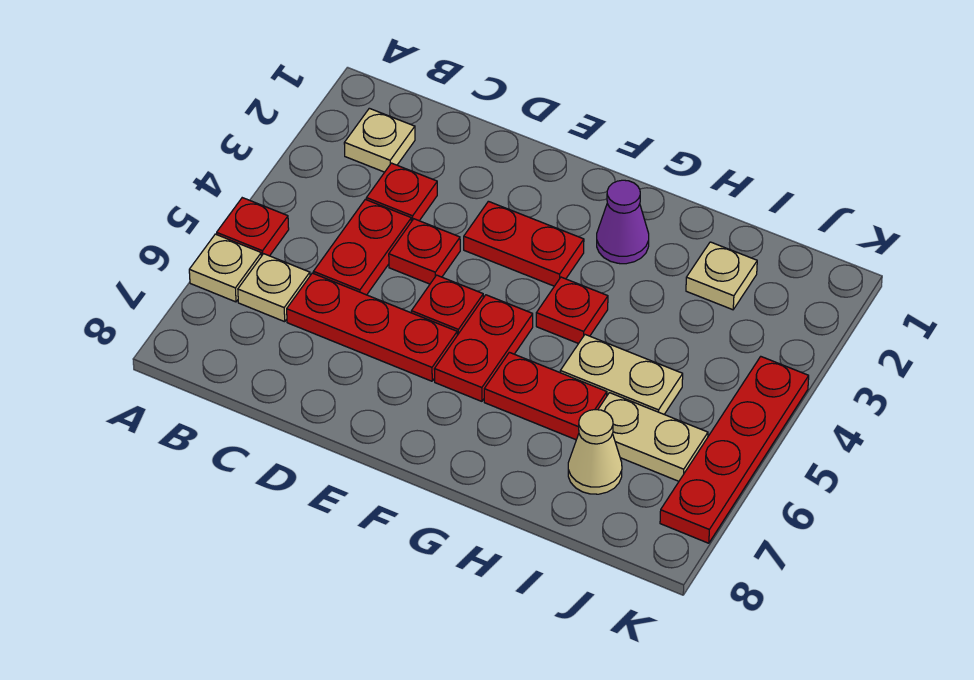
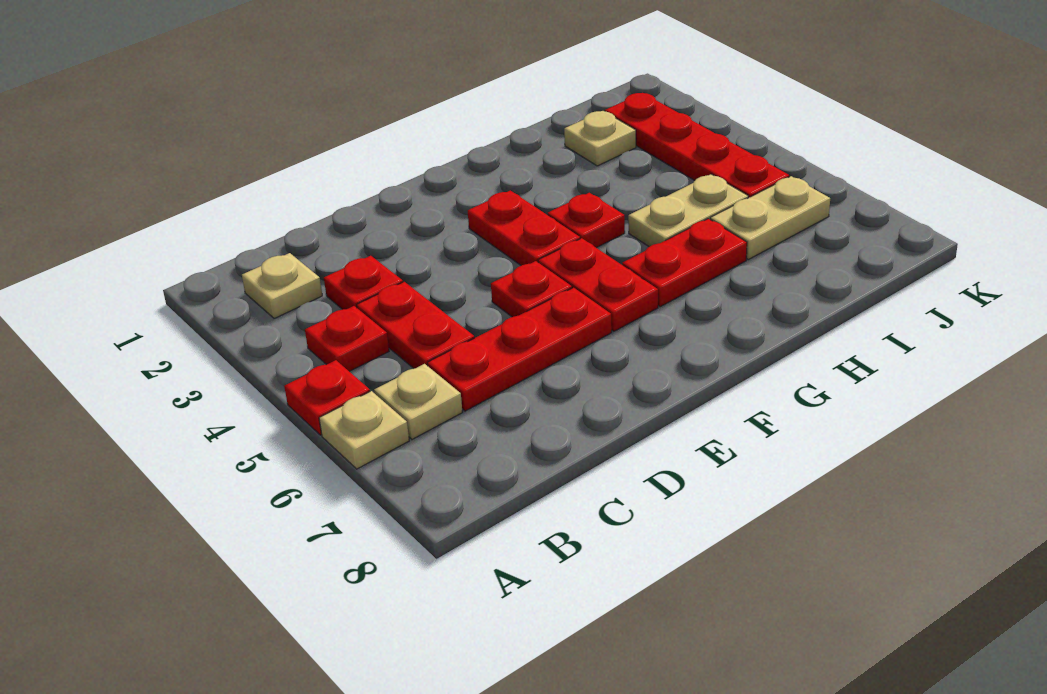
red plate D4 level 1 -> red plate B4 level 1
red plate E3:F3 level 1 -> red plate F3:F4 level 1
purple cone G2 level 1 -> none
tan cone I7 level 1 -> none
red plate K4:K7 level 1 -> red plate J2:J5 level 1

